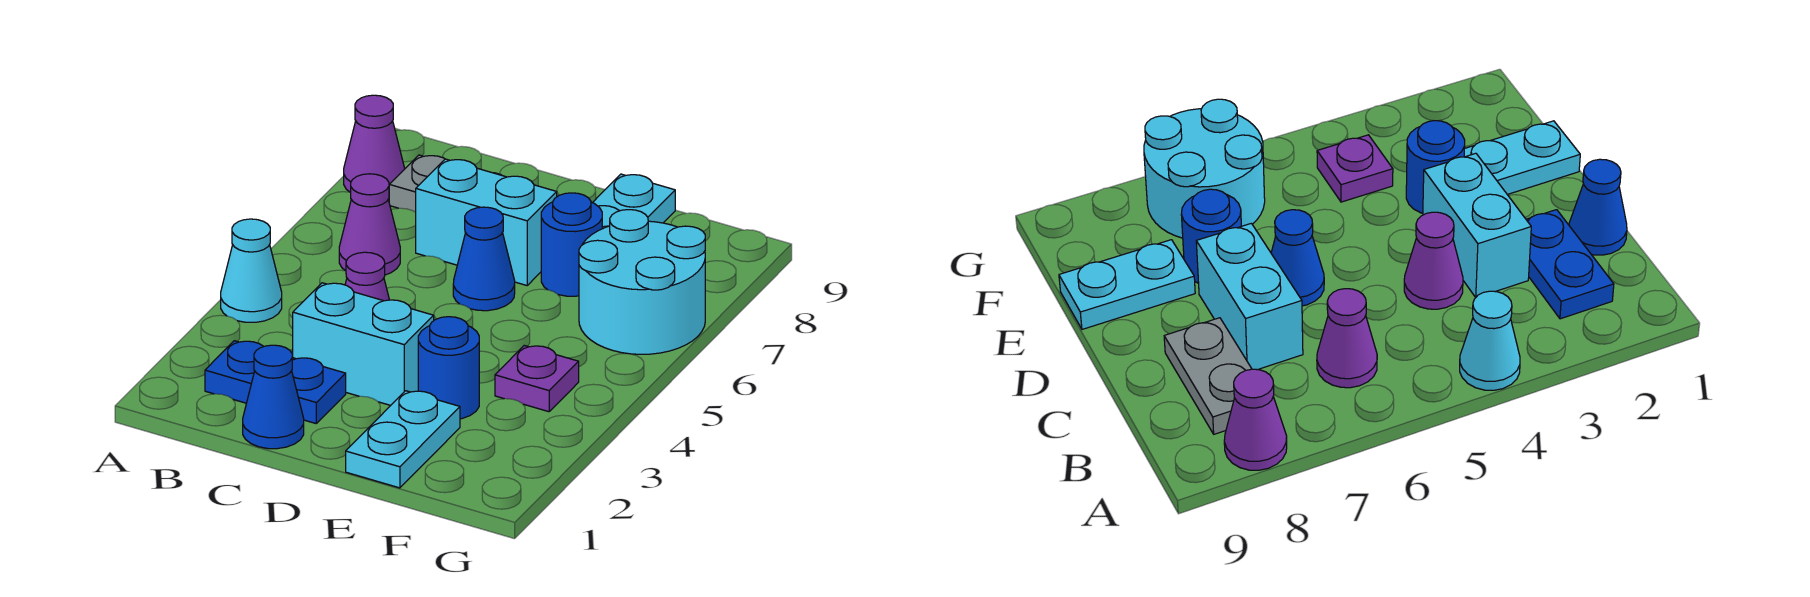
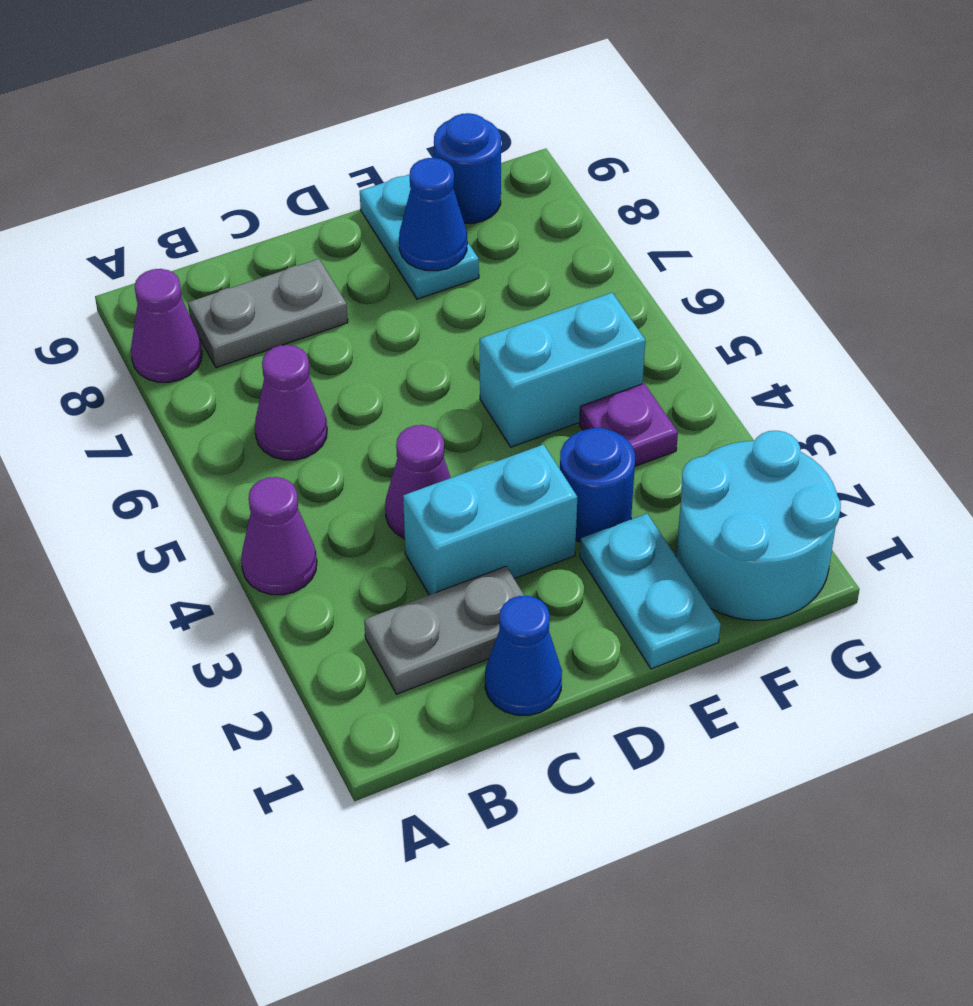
cyan cone A4 level 1 -> purple cone A4 level 1
blue plate B2:C2 level 1 -> grey plate B2:C2 level 1
cyan brick C7:D7 level 1 -> cyan brick E5:F5 level 1
blue cone D6 level 1 -> blue cone E8 level 2
blue round brick E7 level 1 -> blue round brick F9 level 1
cyan round brick F6:G7 level 1 -> cyan round brick F1:G2 level 1

